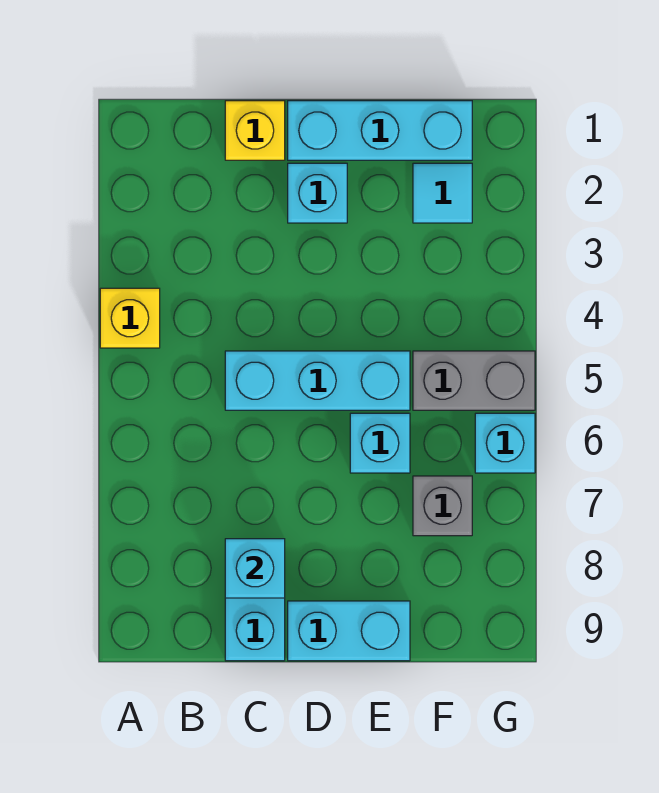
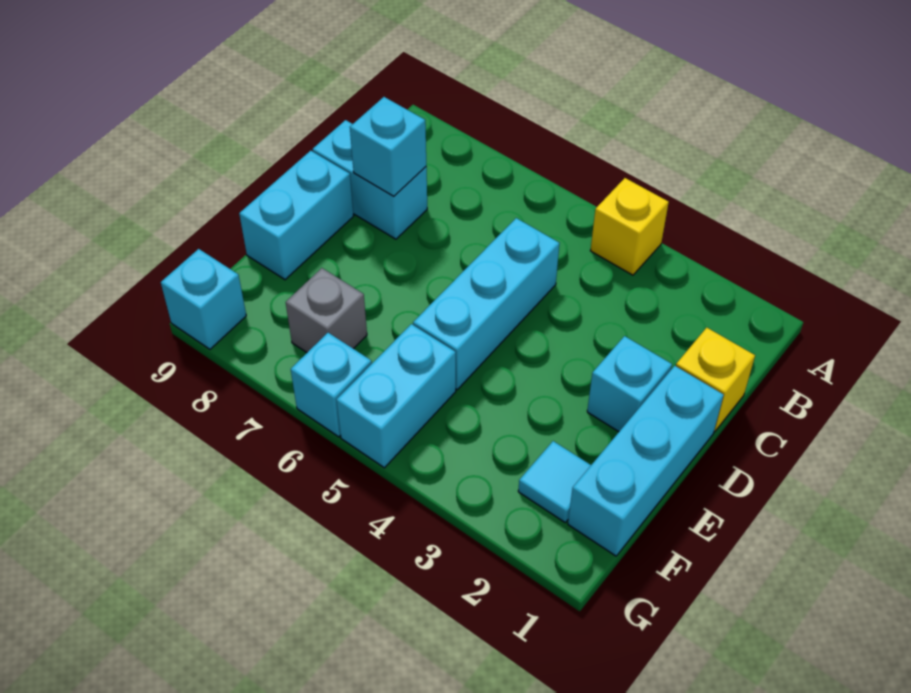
cyan brick E6 level 1 -> cyan brick G9 level 1
grey brick F5:G5 level 1 -> cyan brick F5:G5 level 1

